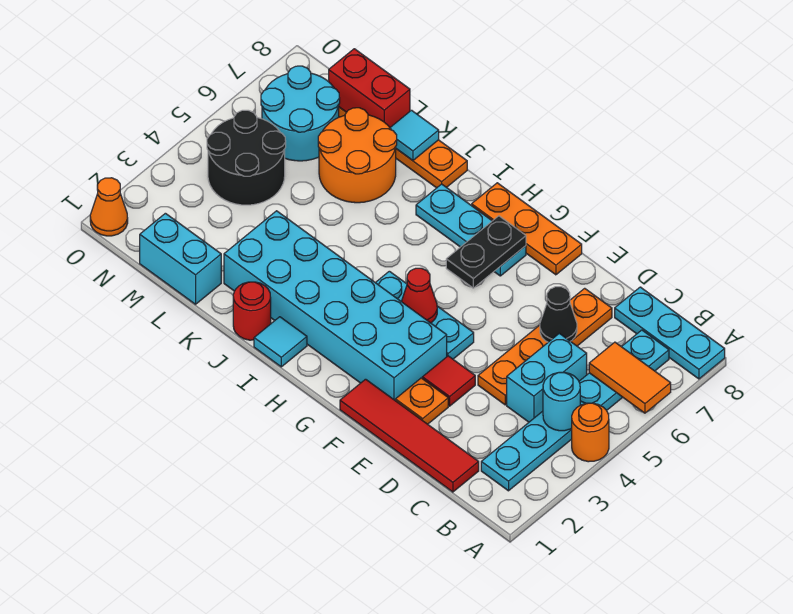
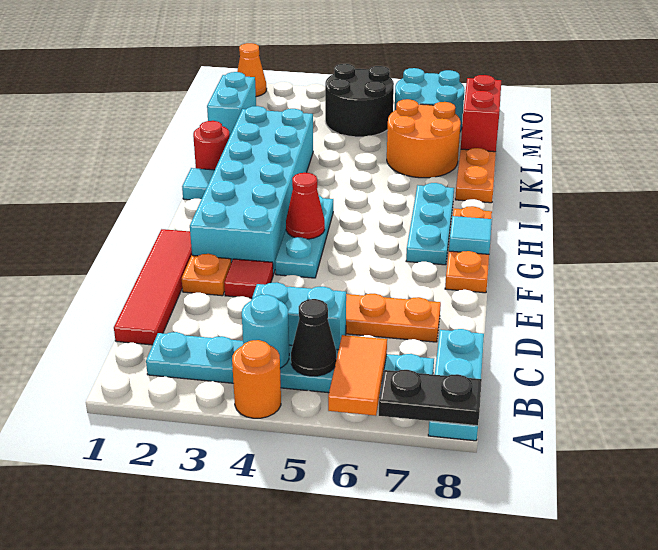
black cone D6 level 2 -> black cone B5 level 2
black plate G6:G7 level 2 -> black plate A7:A8 level 2
cyan tile K8 level 2 -> cyan tile G8 level 2

